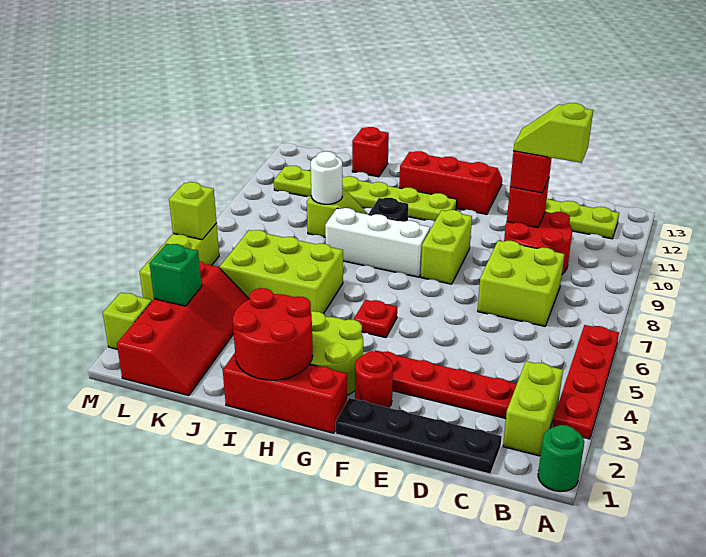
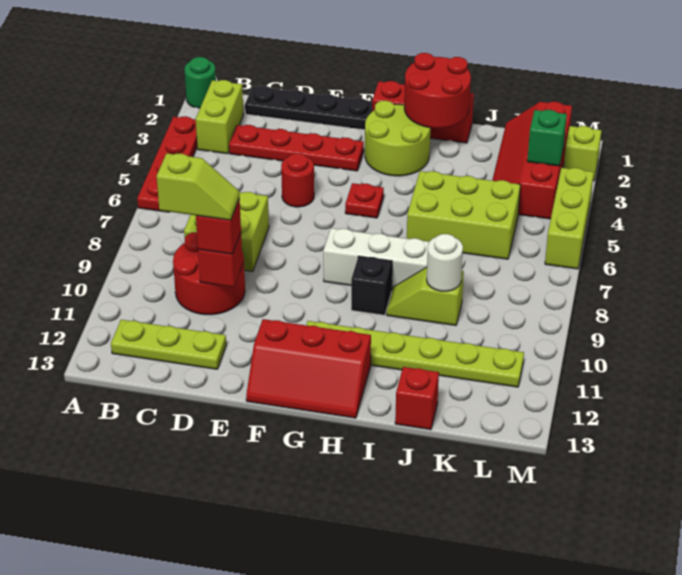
red round brick F2 level 1 -> red round brick E5 level 1
lime brick F8:F9 level 1 -> none
lime brick M6 level 2 -> none

